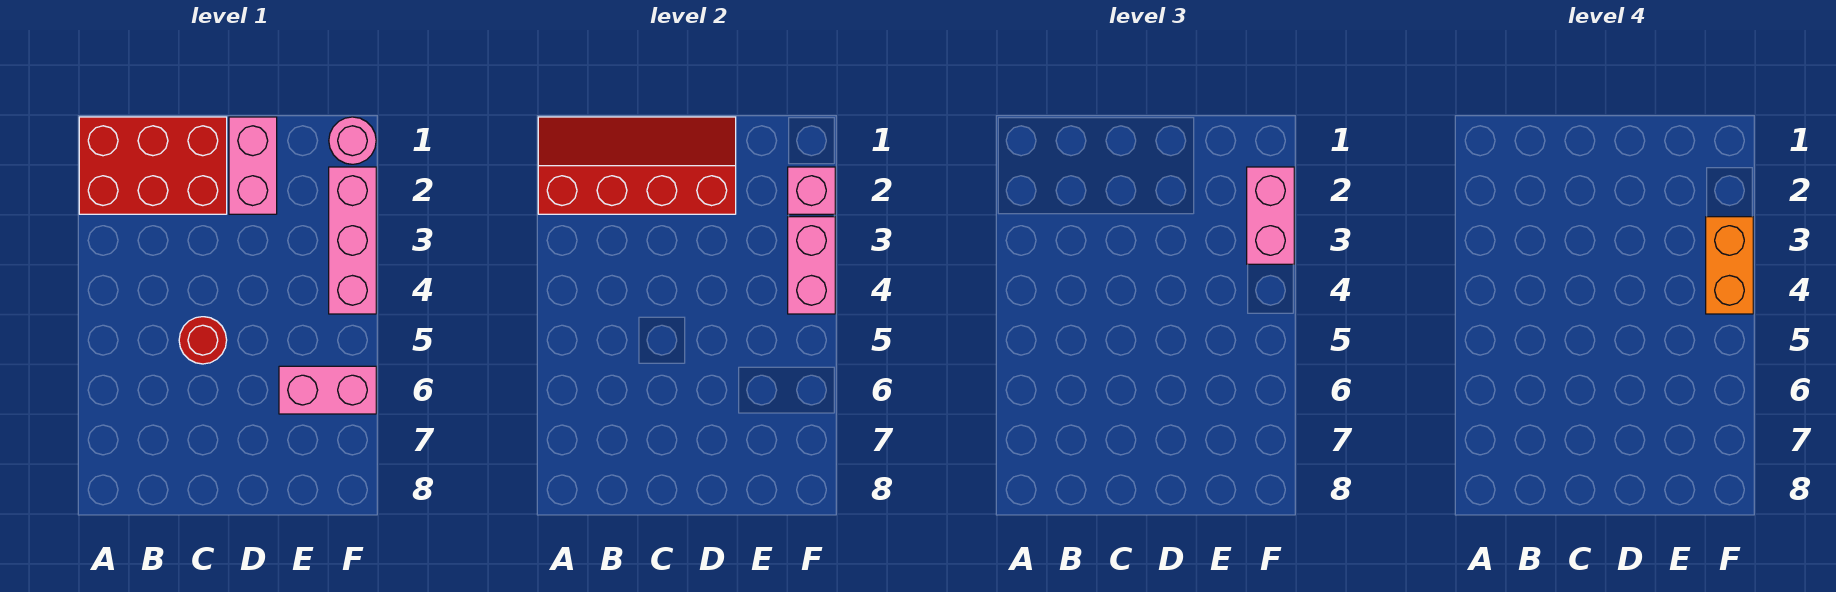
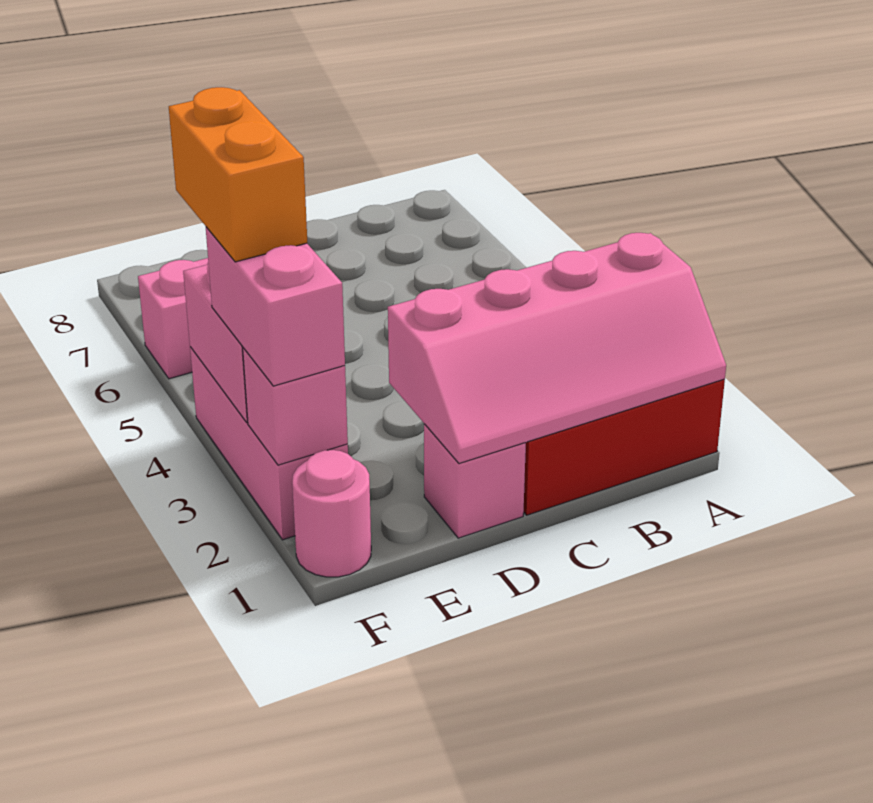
red slope A1:D2 level 2 top 2 -> pink slope A1:D2 level 2 top 2
red round brick C5 level 1 -> none
pink brick D1:D2 level 1 -> pink brick D1 level 1

